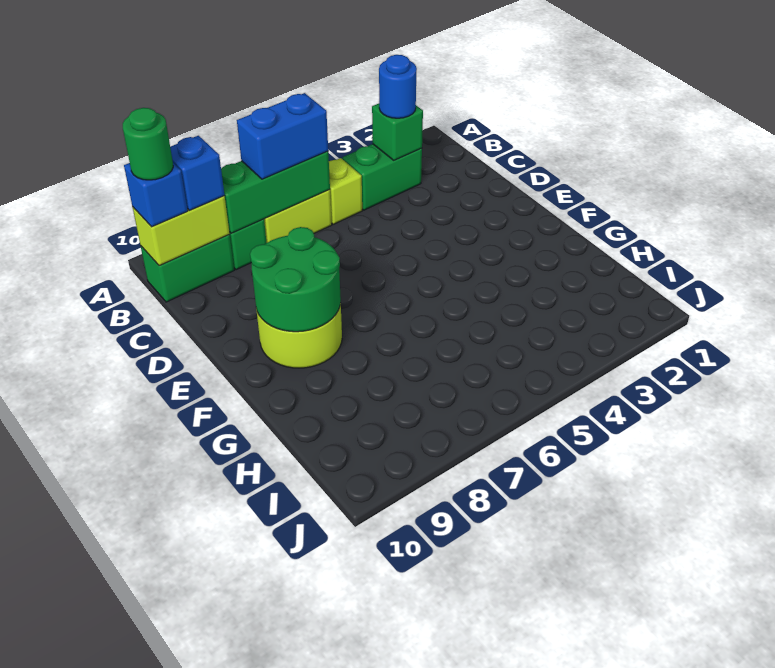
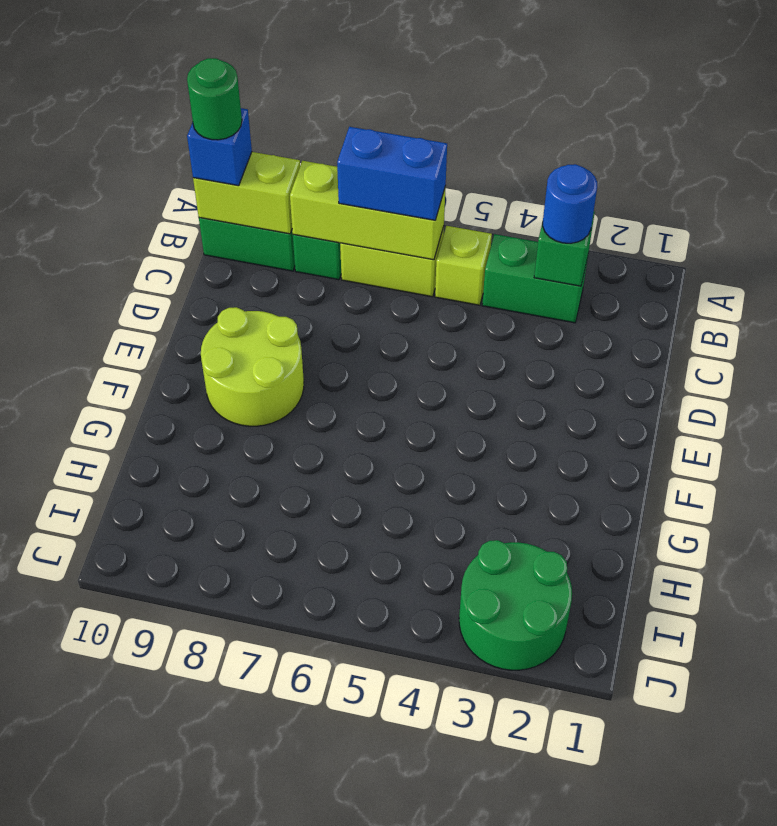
green brick B6:B8 level 2 -> lime brick B6:B8 level 2
blue brick B9 level 3 -> none
green round brick E8:F9 level 2 -> green round brick I2:J3 level 1

